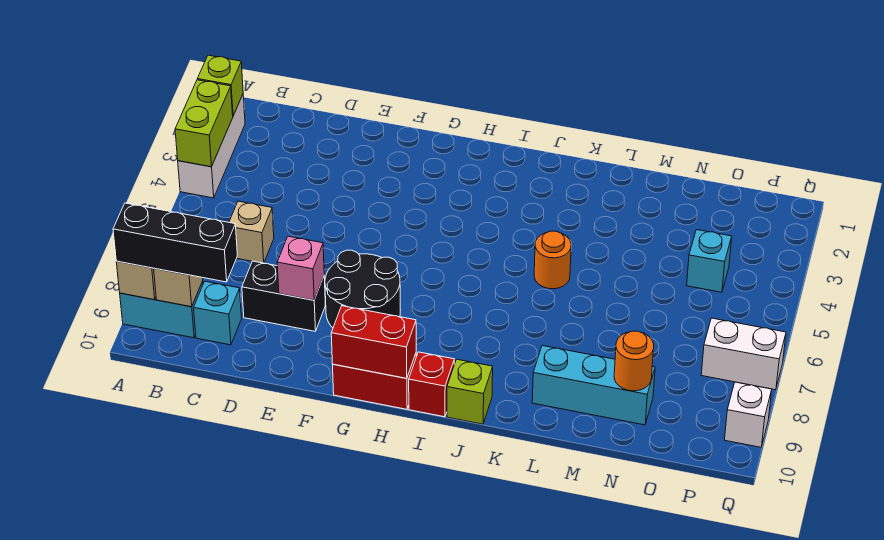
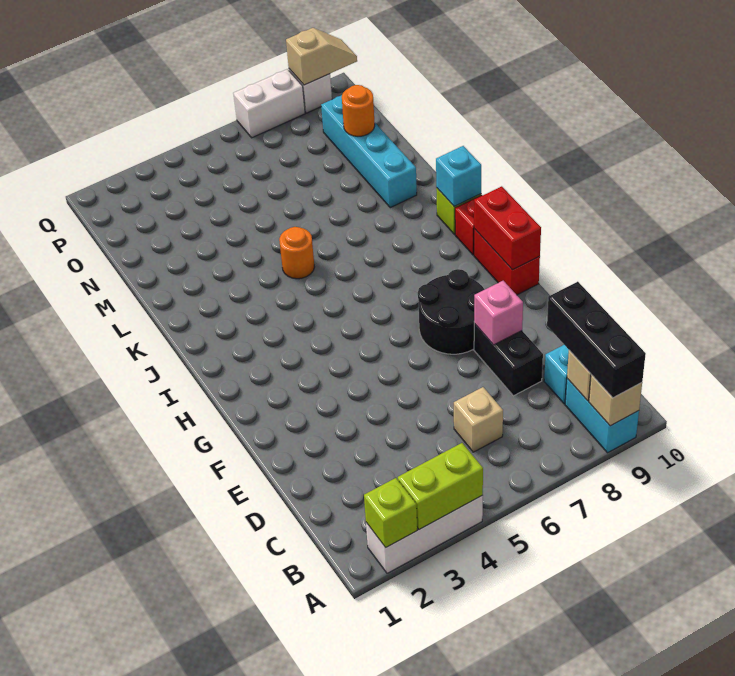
cyan brick L9:N9 level 1 -> cyan brick L9:O9 level 1
cyan brick O4 level 1 -> cyan brick J10 level 2
white brick P7:Q7 level 1 -> white brick Q7:Q8 level 1
none -> tan slope Q9:Q10 level 2 top 9

